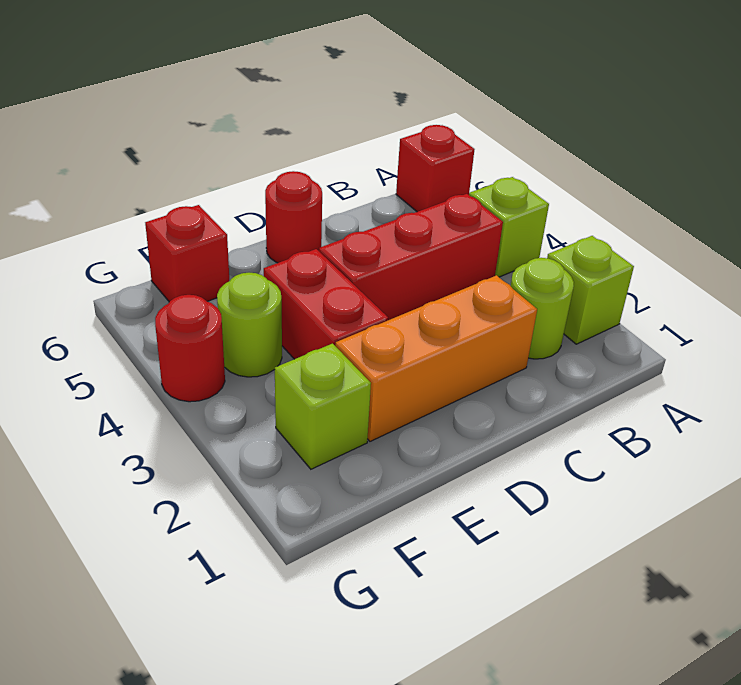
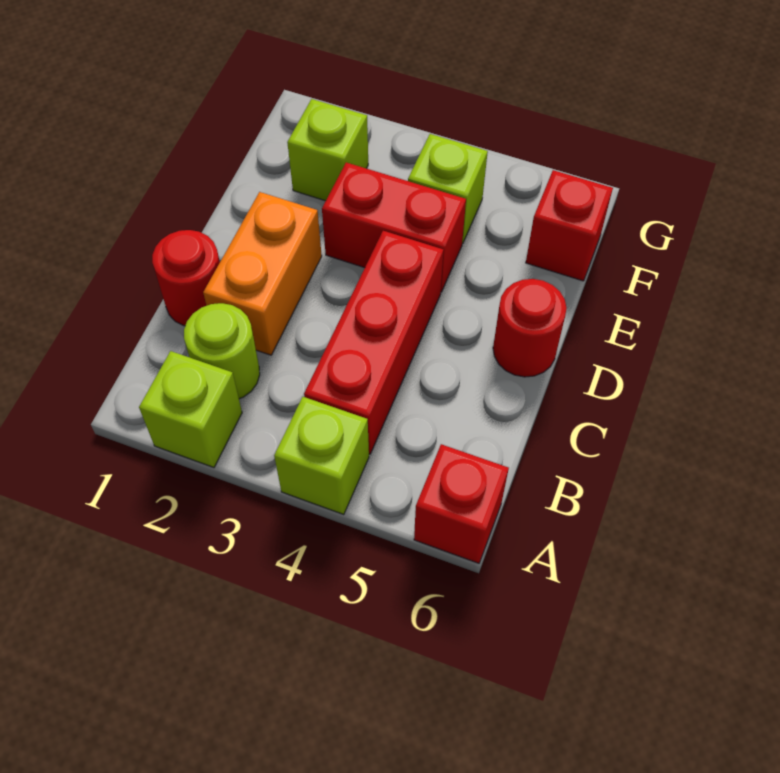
orange brick C2:E2 level 1 -> orange brick C2:D2 level 1
lime round brick F4 level 1 -> lime brick F4 level 1
red round brick G4 level 1 -> red round brick C1 level 1

